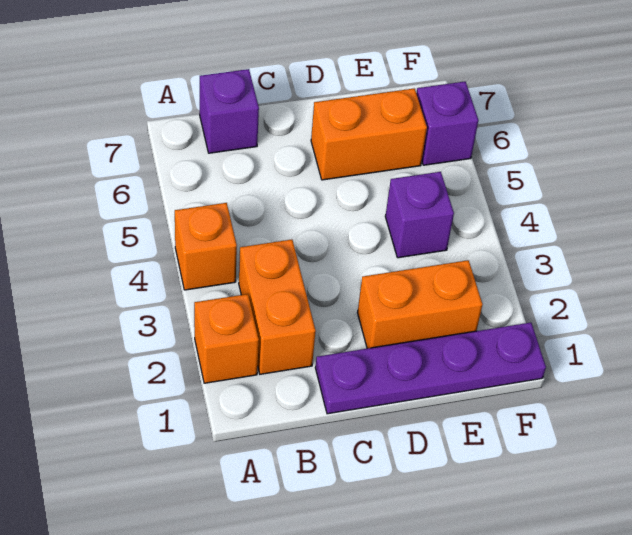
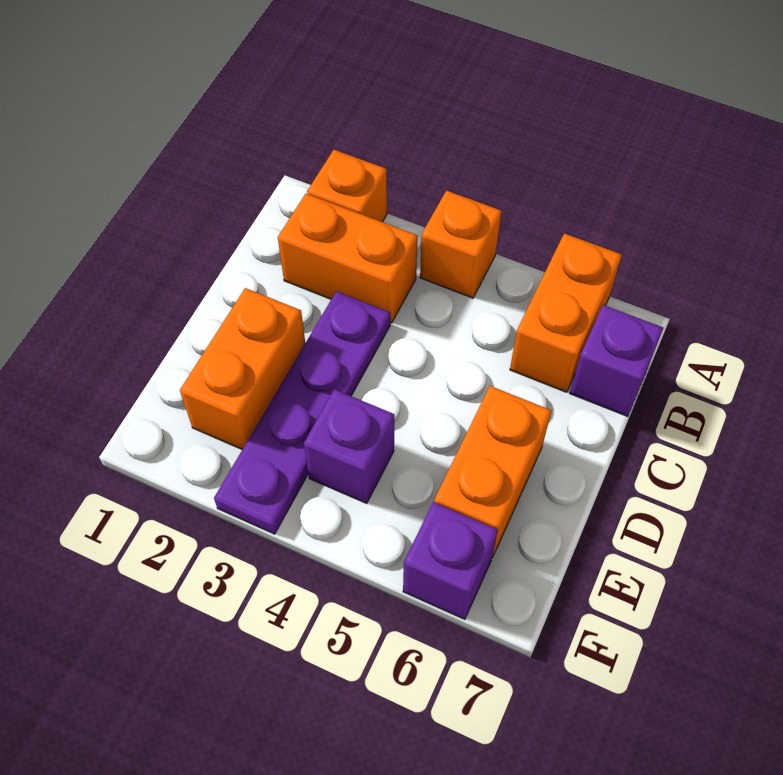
none -> orange brick A6:B6 level 1
purple plate C1:F1 level 1 -> purple plate C3:F3 level 1

